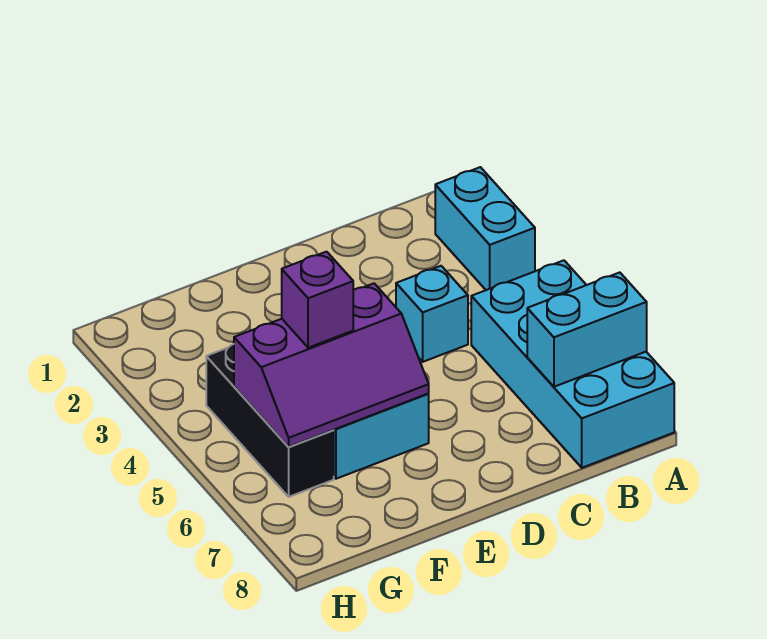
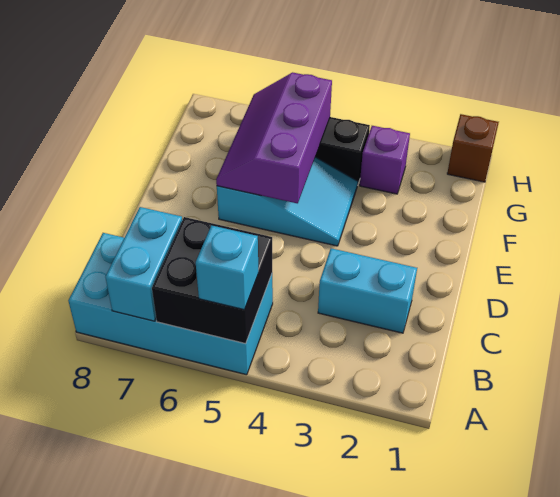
cyan brick A2:A3 level 1 -> cyan brick C2:C3 level 1
none -> black brick A5:B6 level 2
cyan brick C4 level 1 -> cyan brick A5 level 3
purple brick F5 level 3 -> purple brick G3 level 1
none -> brown brick H1 level 1

